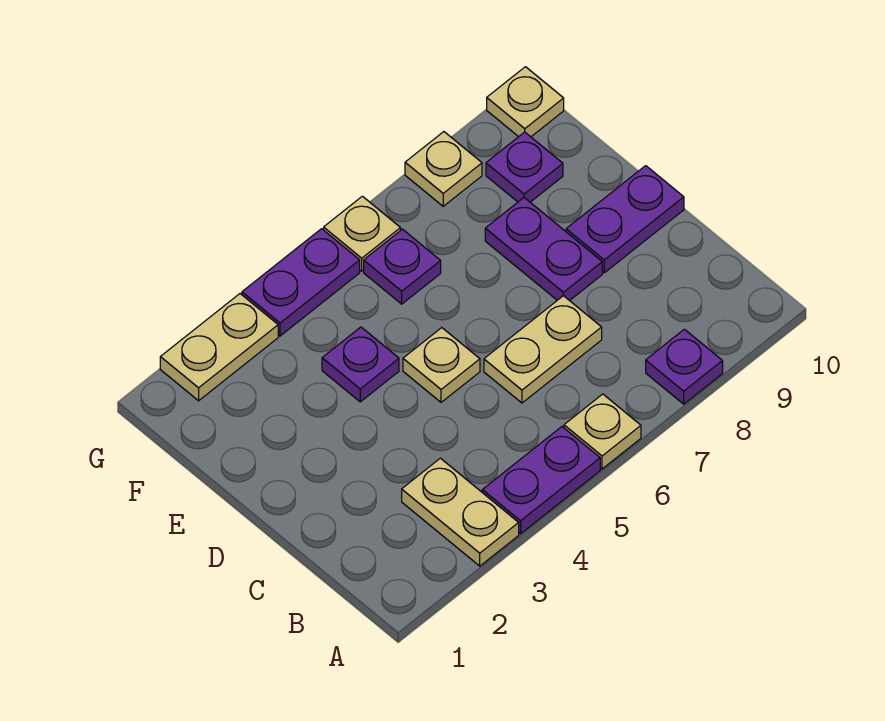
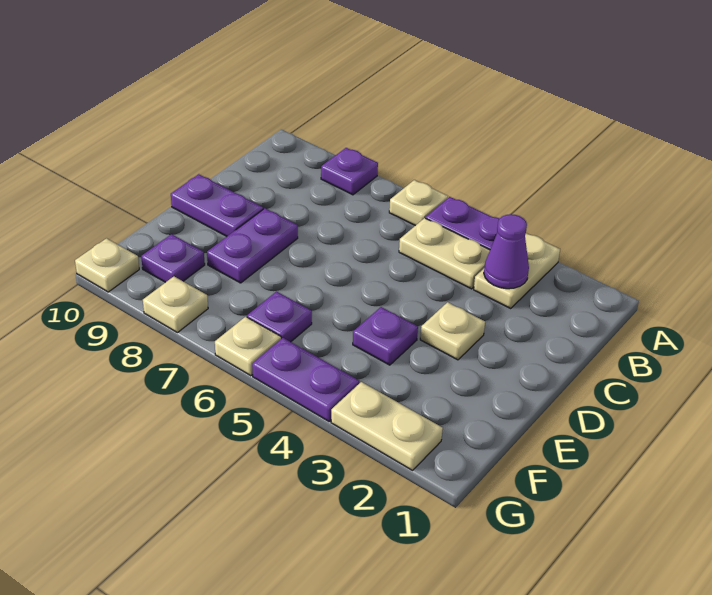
none -> purple cone B3 level 2
tan plate C6:C7 level 1 -> tan plate B4:B5 level 1
tan plate D5 level 1 -> tan plate D3 level 1

